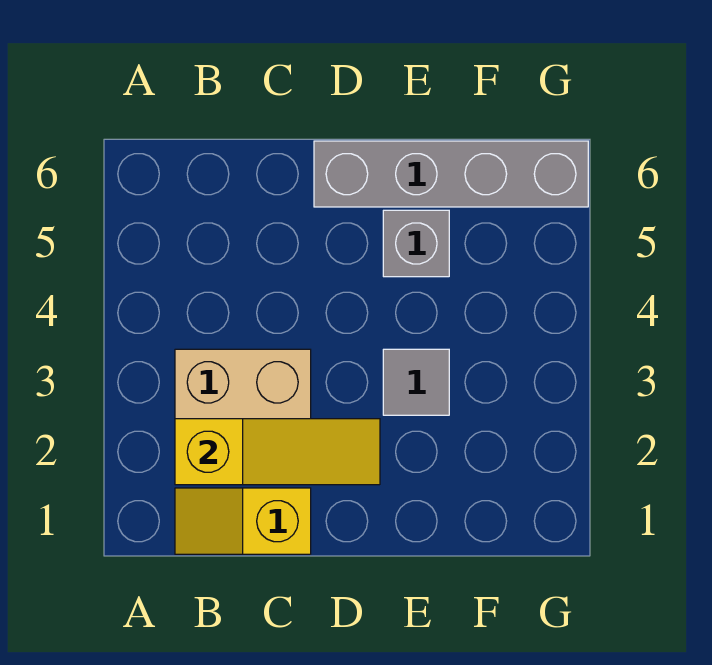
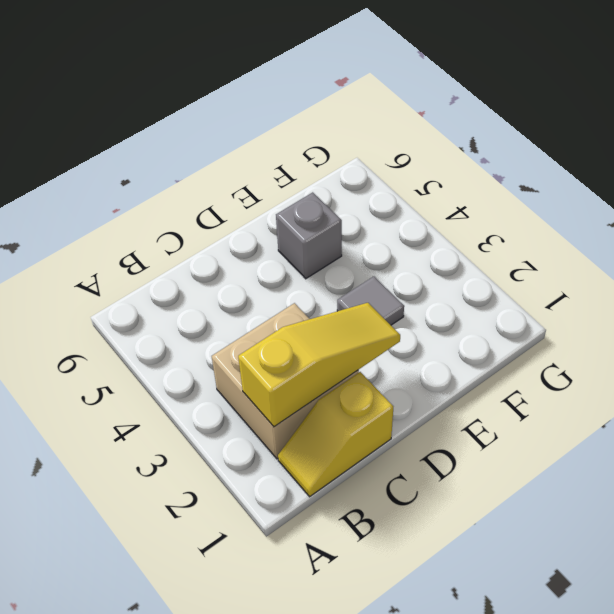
grey brick D6:G6 level 1 -> none

